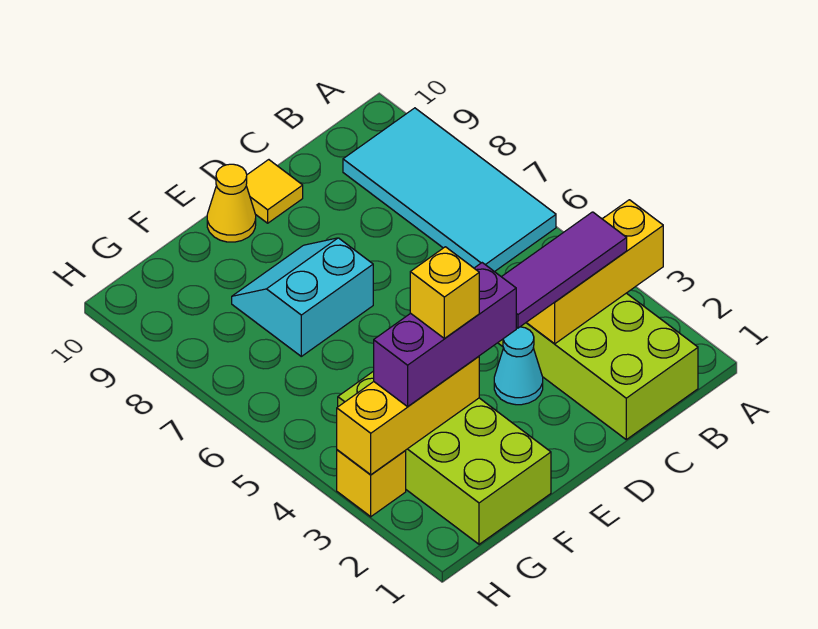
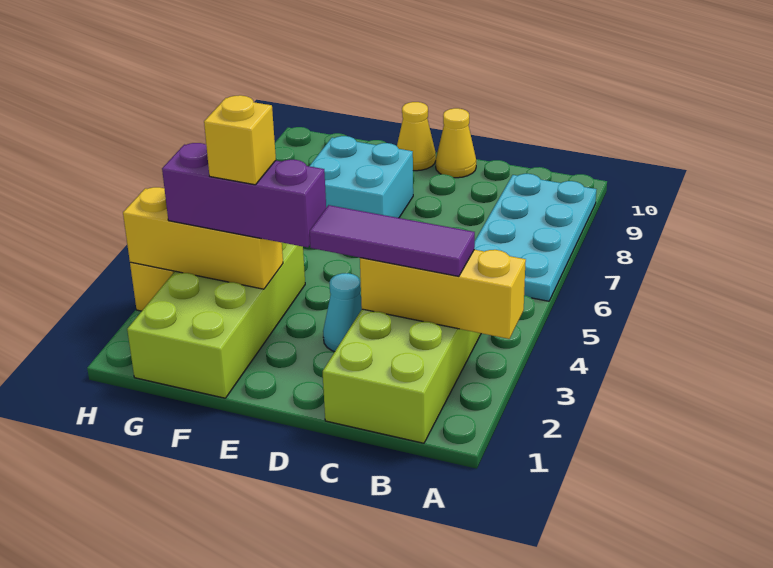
cyan tile A6:B9 level 1 -> cyan plate A6:B9 level 1
yellow tile D10 level 1 -> yellow cone D10 level 1
cyan slope E7:F8 level 1 top 7 -> cyan brick E7:F8 level 1

